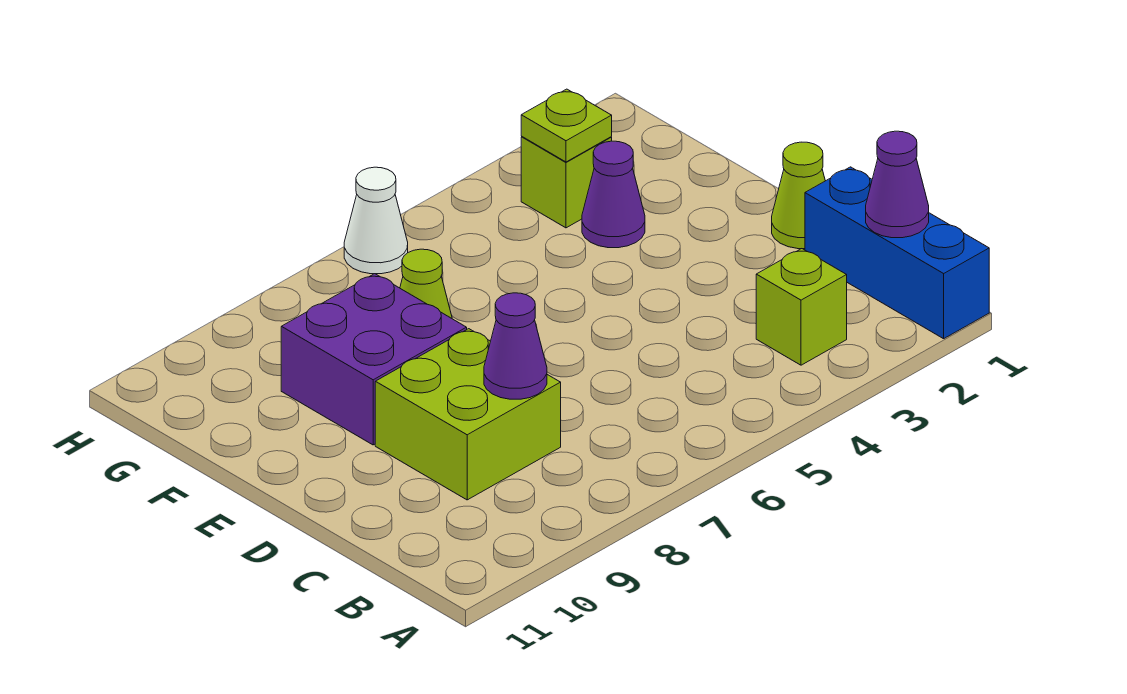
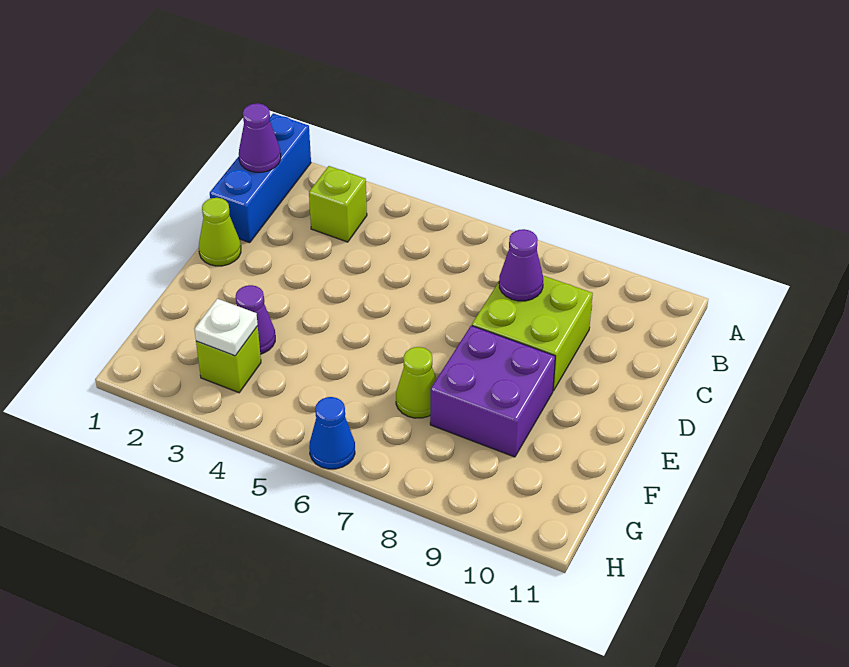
lime plate G3 level 2 -> white plate G3 level 2
white cone H6 level 1 -> blue cone H6 level 1

